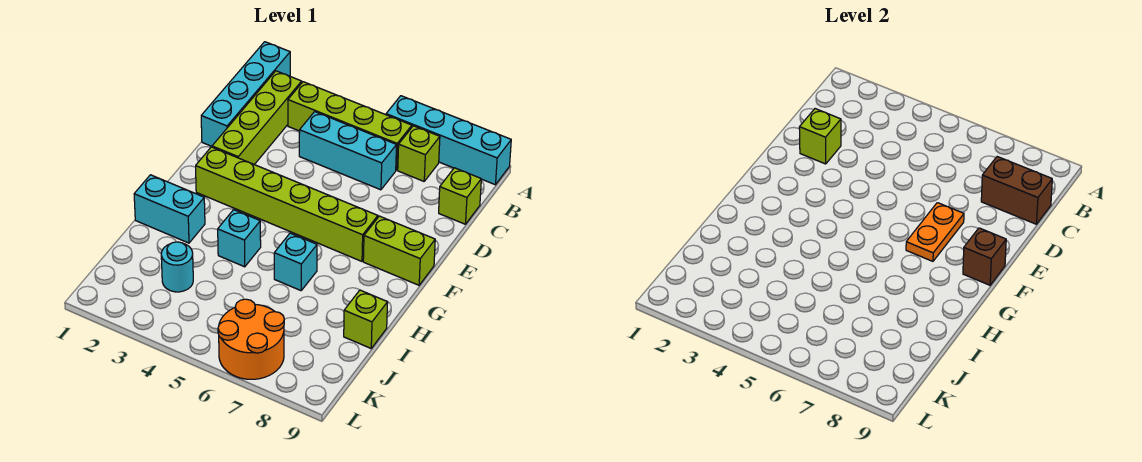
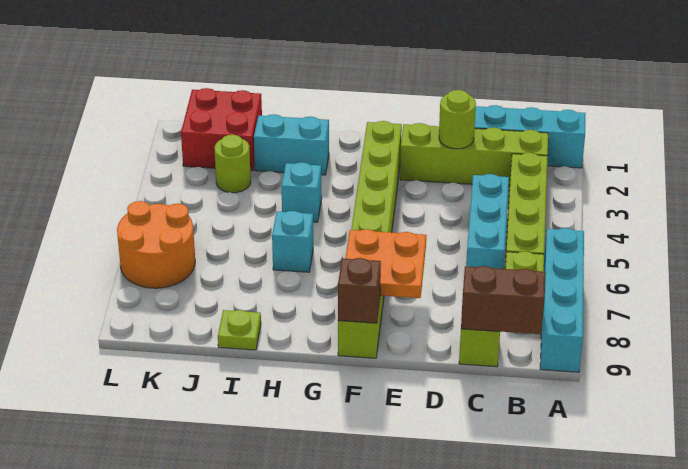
brown brick C8:C9 level 2 -> brown brick B9:C9 level 2
lime brick D2 level 2 -> lime round brick D2 level 2
orange plate E7:F7 level 2 -> orange plate E7:F8 level 2
cyan brick H1:H2 level 1 -> cyan brick H2:I2 level 1
lime brick I9 level 1 -> lime plate I9 level 1
none -> red brick J1:K2 level 1
cyan round brick J3 level 1 -> lime round brick J3 level 1

